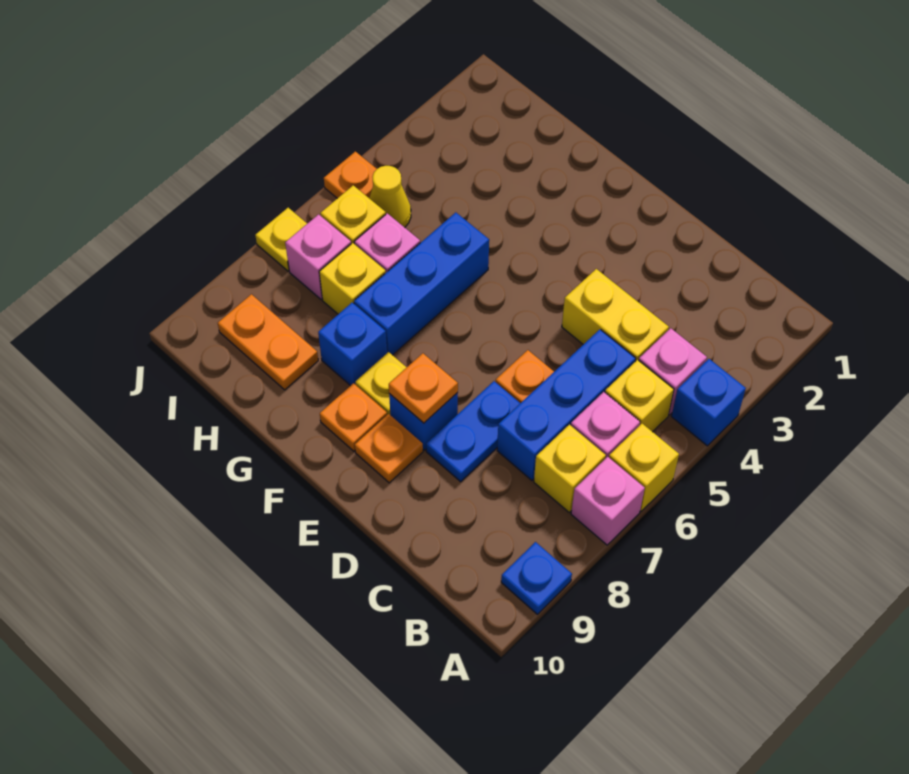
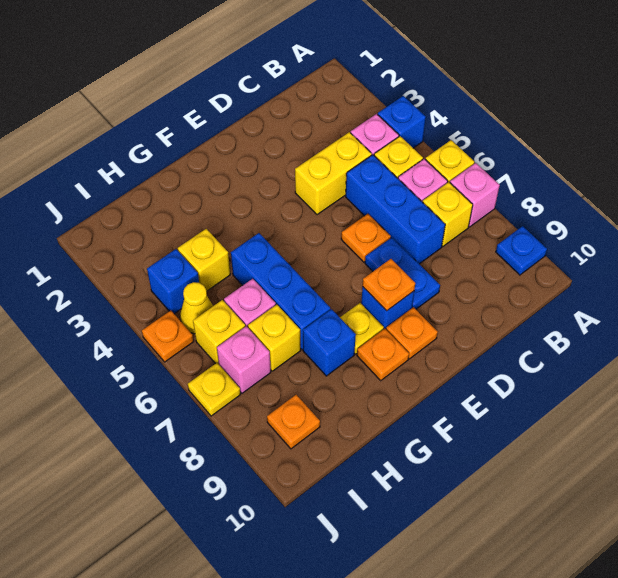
none -> yellow brick H4 level 1
orange plate H9:I9 level 1 -> orange plate I9 level 1
none -> blue brick I4 level 1

